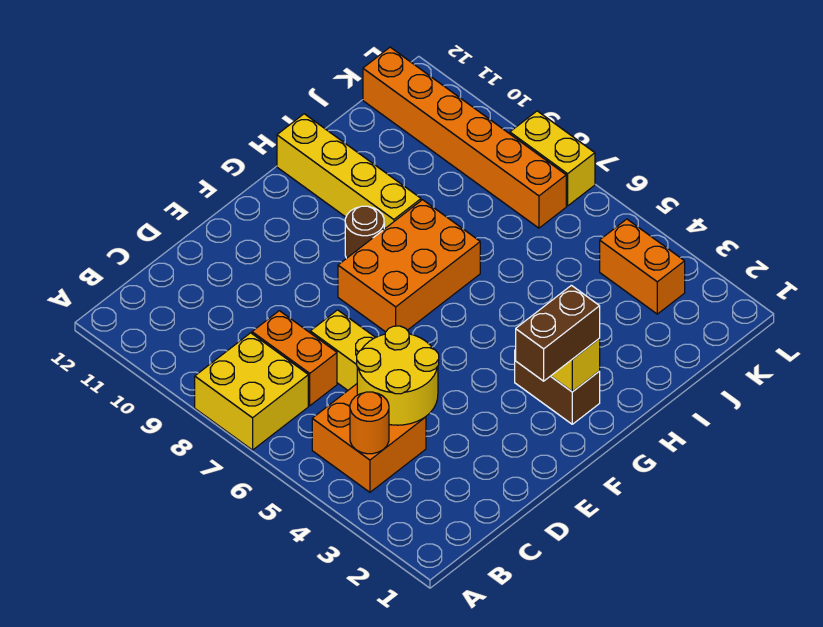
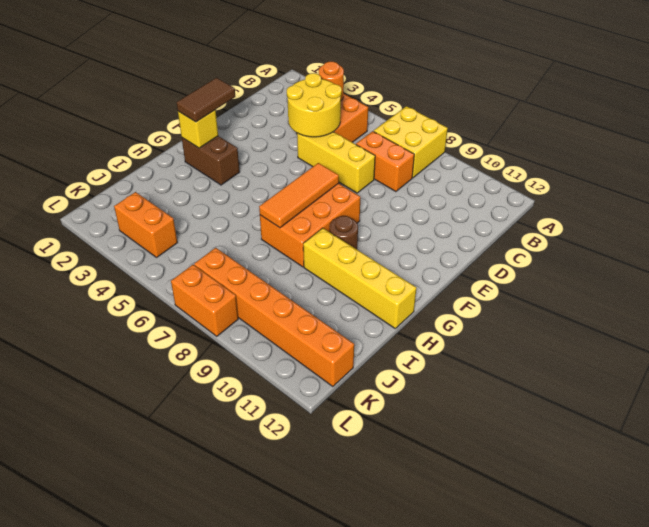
brown brick F2:G2 level 3 -> brown tile F2:G2 level 3
none -> orange tile F7:H7 level 2
yellow brick L7:L8 level 1 -> orange brick L7:L8 level 1

